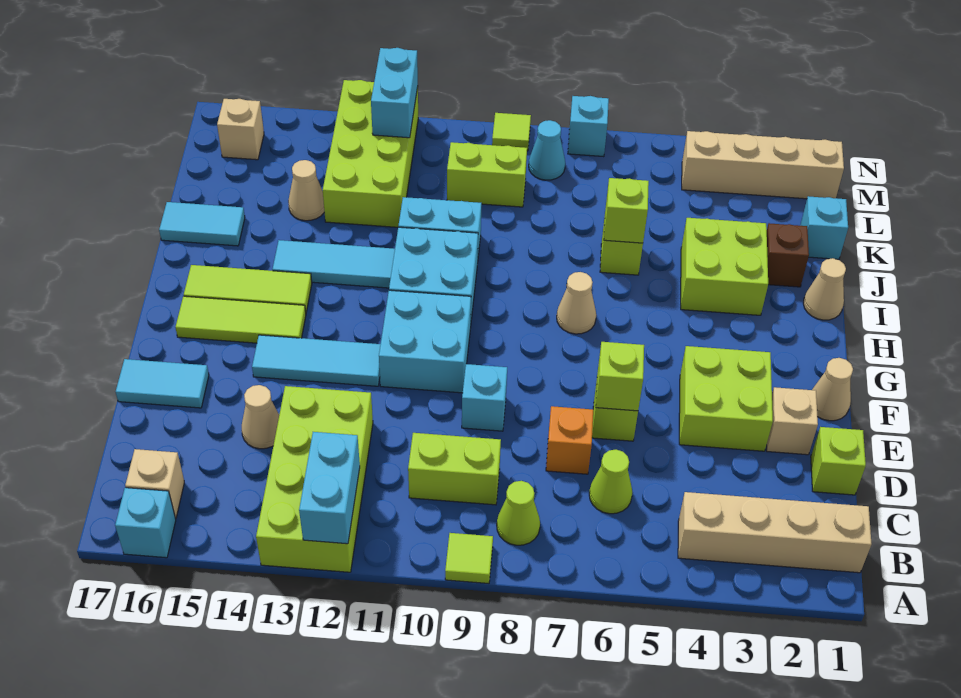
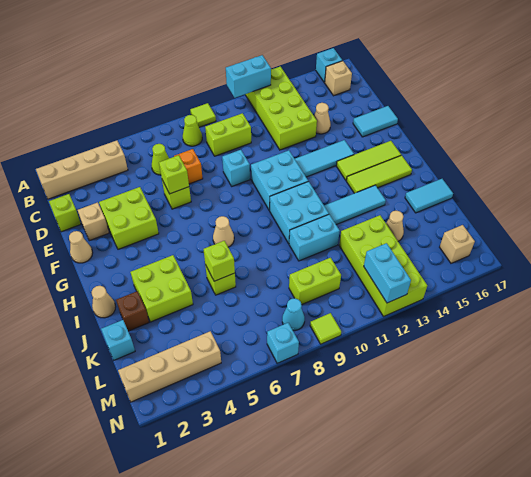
cyan brick A12:B12 level 2 -> cyan brick A11:A12 level 2

